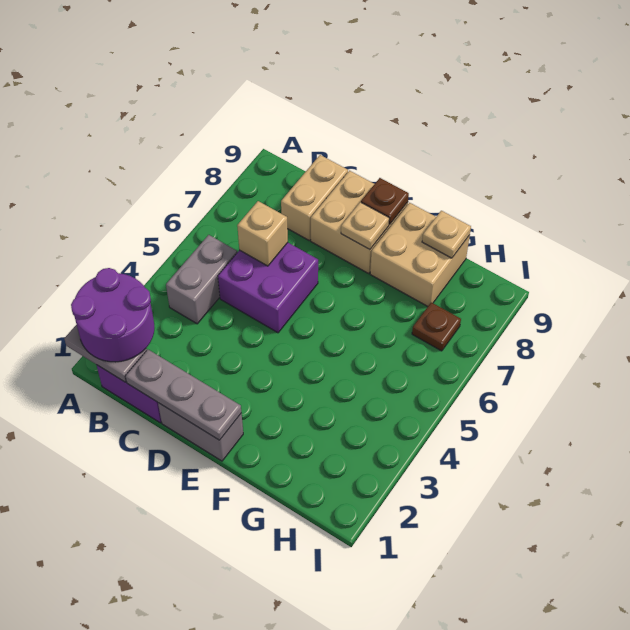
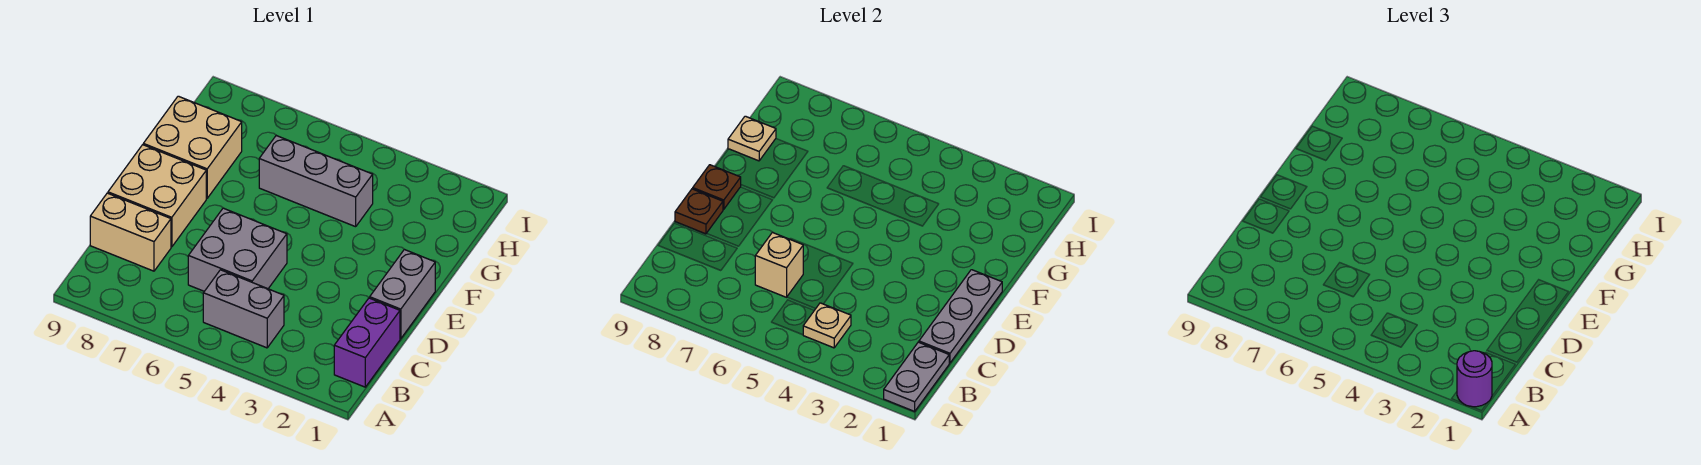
purple round brick A1:B2 level 3 -> purple round brick A1 level 3
purple brick C5:D6 level 1 -> grey brick C5:D6 level 1
tan plate E8 level 2 -> tan plate B4 level 2
none -> grey brick G4:G6 level 1
brown plate H7 level 1 -> brown plate D9 level 2

